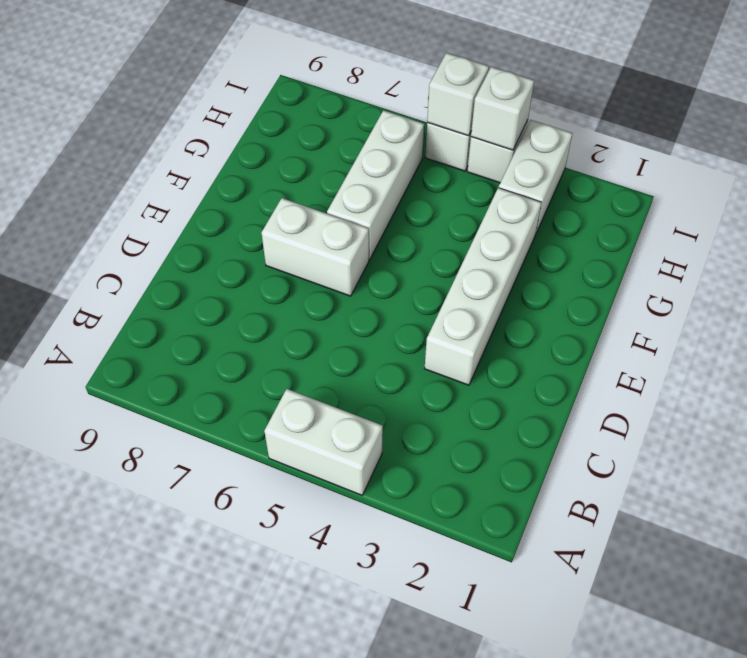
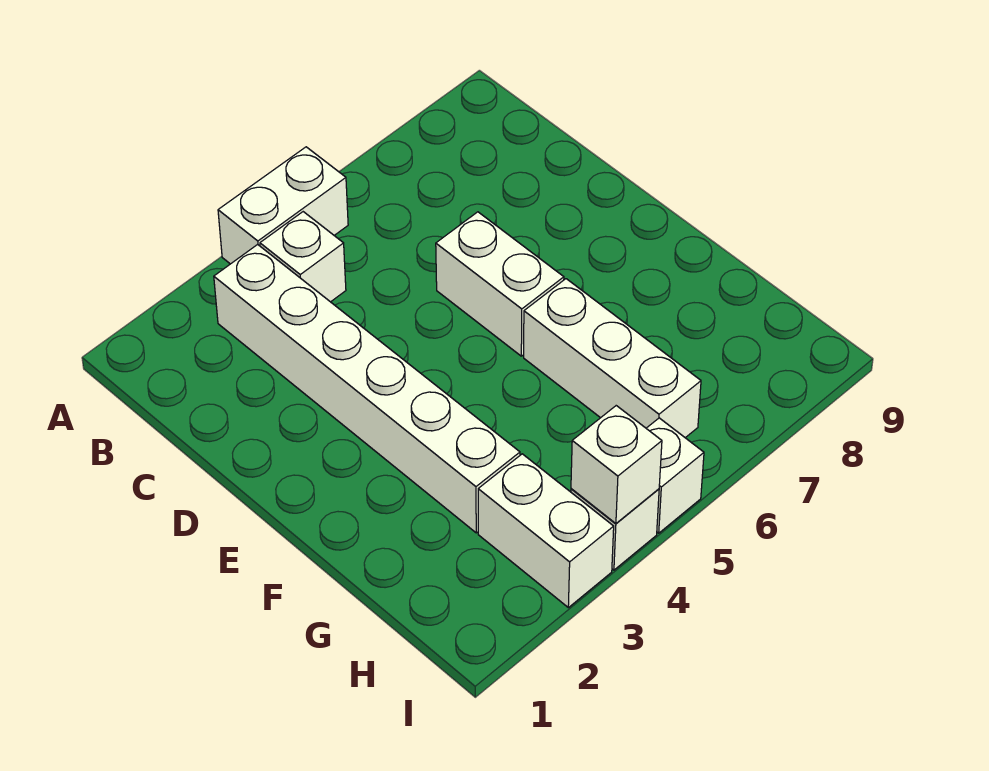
white brick D3:G3 level 1 -> white brick B3:G3 level 1
white brick E6:E7 level 1 -> white brick D6:E6 level 1
white brick I5 level 2 -> white brick B4 level 1

